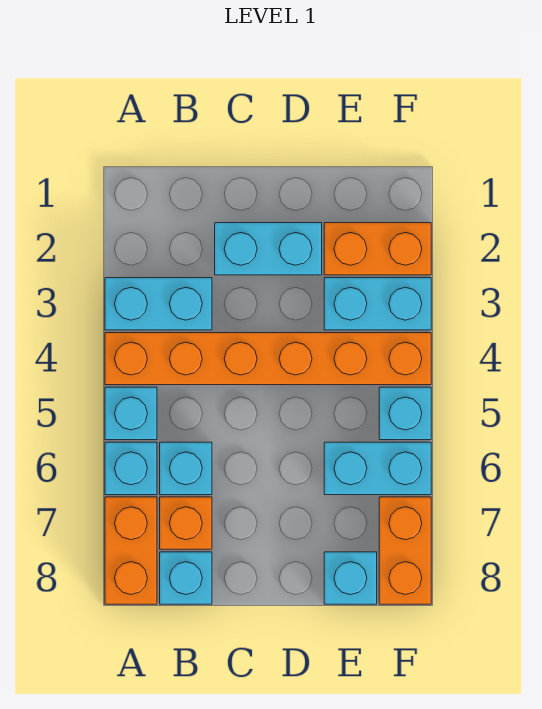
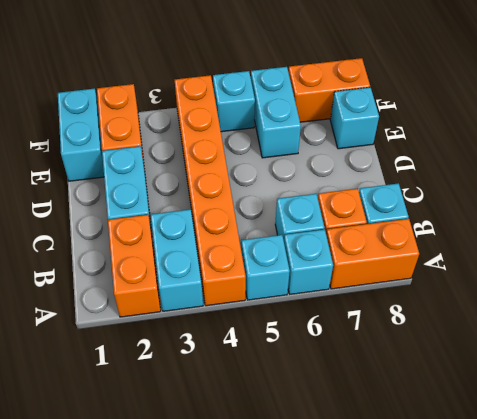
none -> orange brick A2:B2 level 1
cyan brick E3:F3 level 1 -> cyan brick E1:F1 level 1

